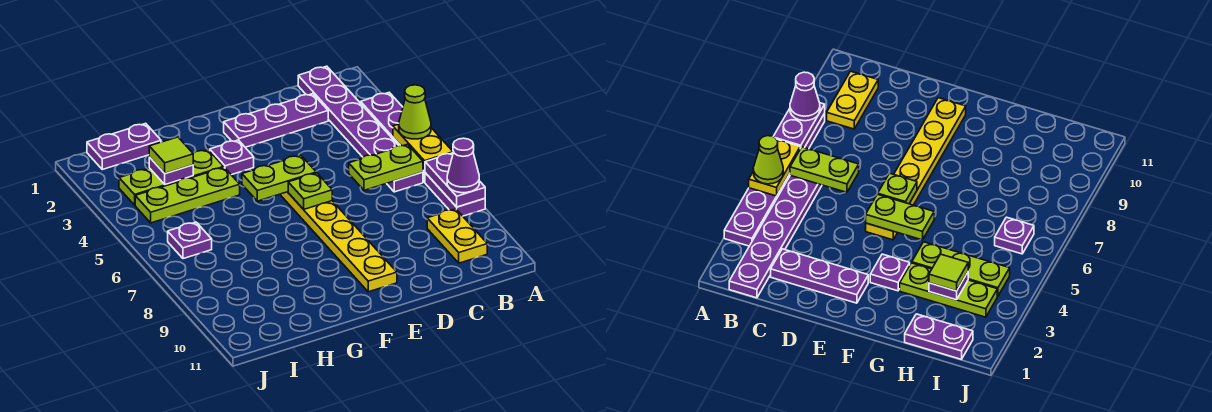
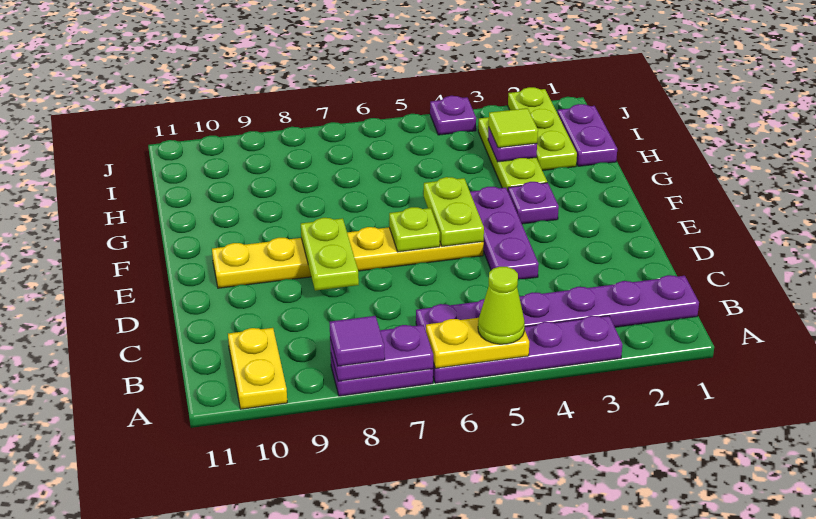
purple cone A8 level 3 -> purple tile A8 level 3
lime plate B6:C6 level 2 -> lime plate D8:E8 level 2
yellow plate B9:B10 level 1 -> yellow plate A10:B10 level 1
purple plate C2:E2 level 1 -> purple plate D4:F4 level 1
lime plate G4:I4 level 1 -> lime plate H2:J2 level 1
purple plate I6 level 1 -> purple plate J4 level 1

